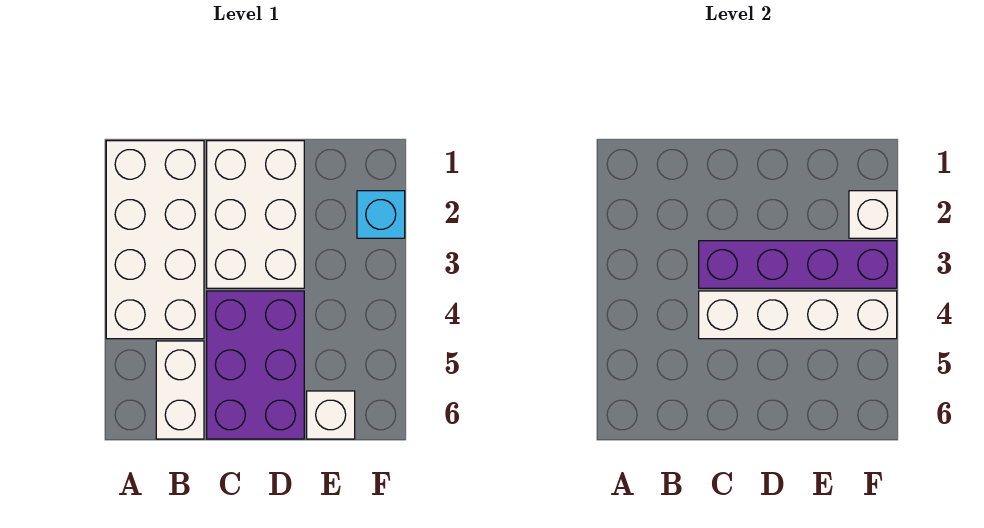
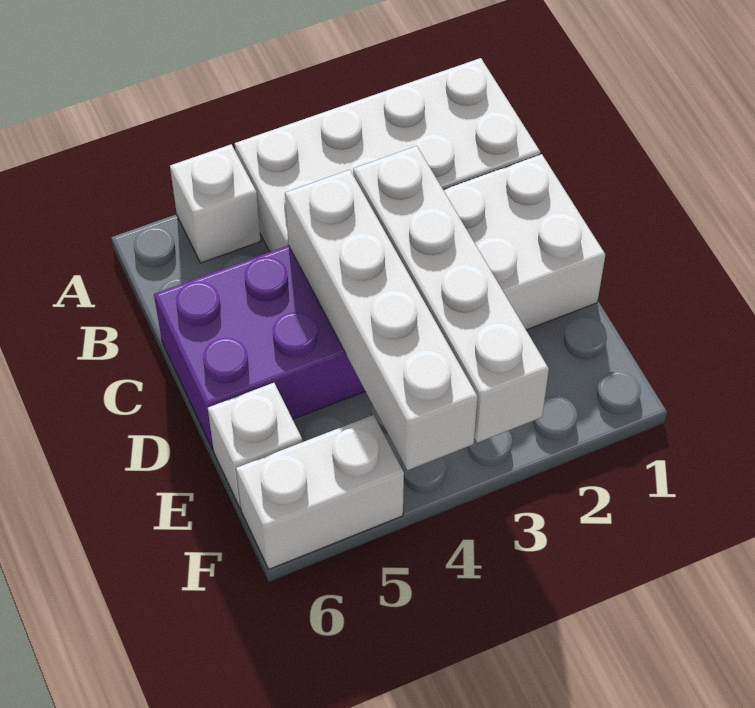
white brick B5:B6 level 1 -> white brick F5:F6 level 1
purple brick C3:F3 level 2 -> white brick C3:F3 level 2
cyan brick F2 level 1 -> none
white brick F2 level 2 -> white brick A5 level 1

